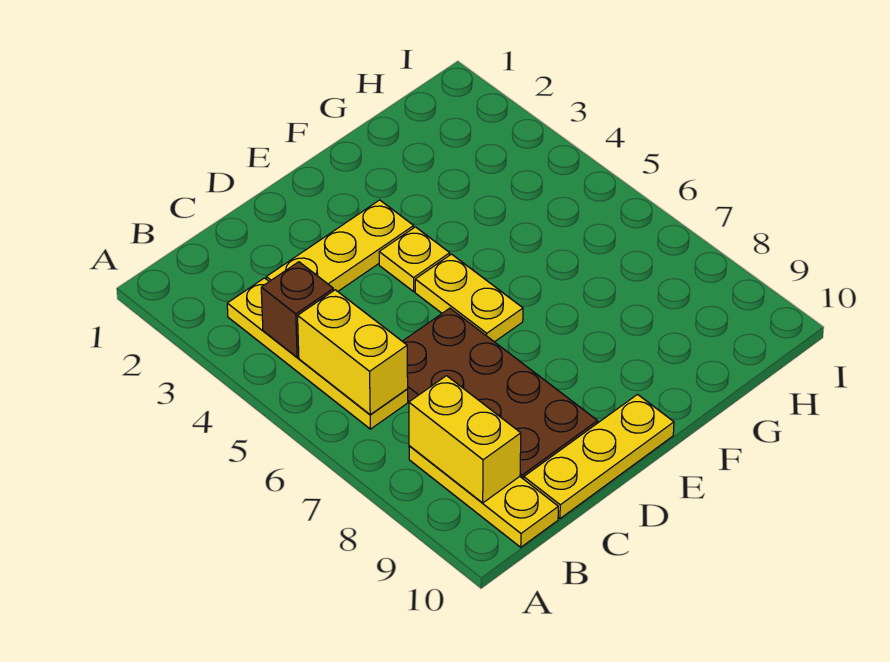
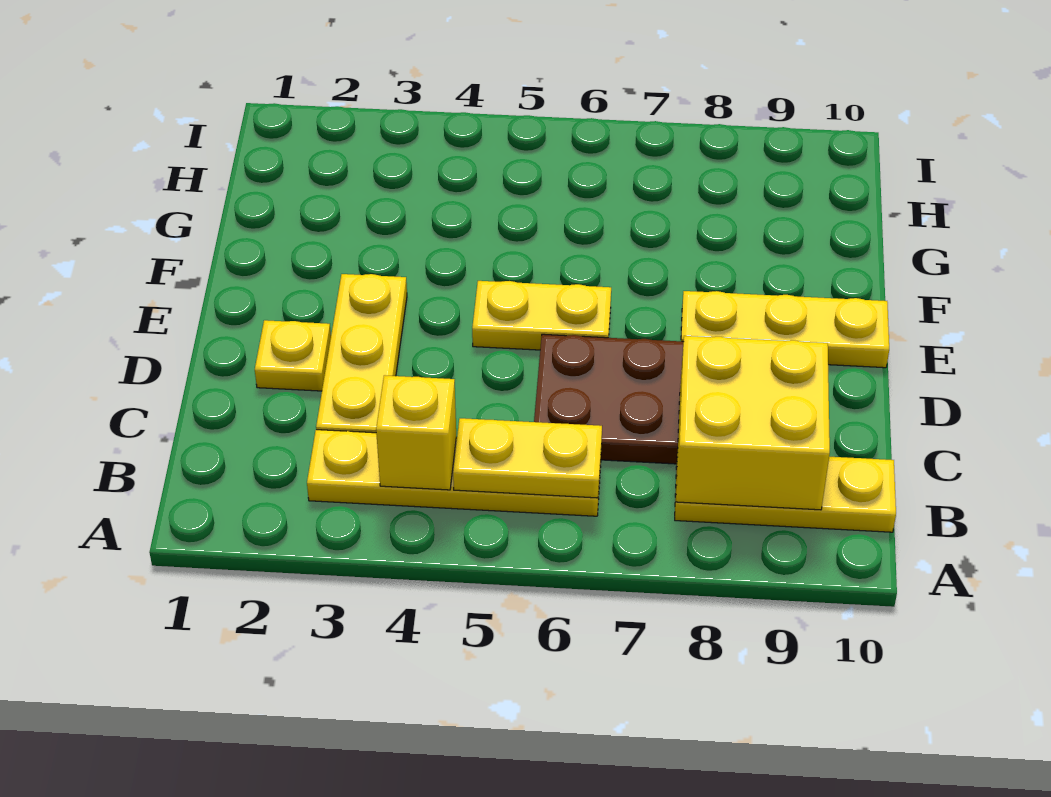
brown brick B4 level 2 -> yellow brick B4 level 2
yellow brick B5:B6 level 2 -> yellow plate B5:B6 level 2
yellow brick B8:B9 level 2 -> yellow brick B8:C9 level 2
yellow plate C10:E10 level 1 -> yellow plate E8:E10 level 1
yellow plate E4 level 1 -> yellow plate D2 level 1

